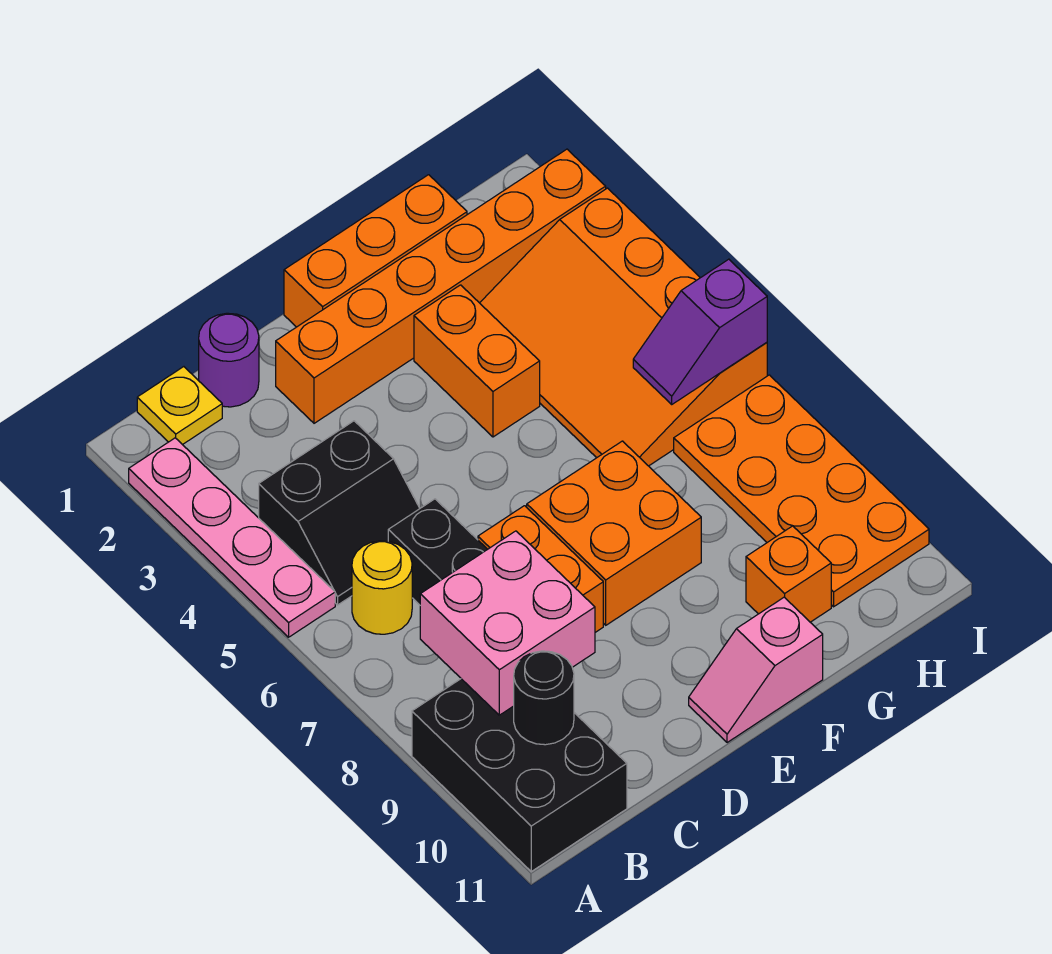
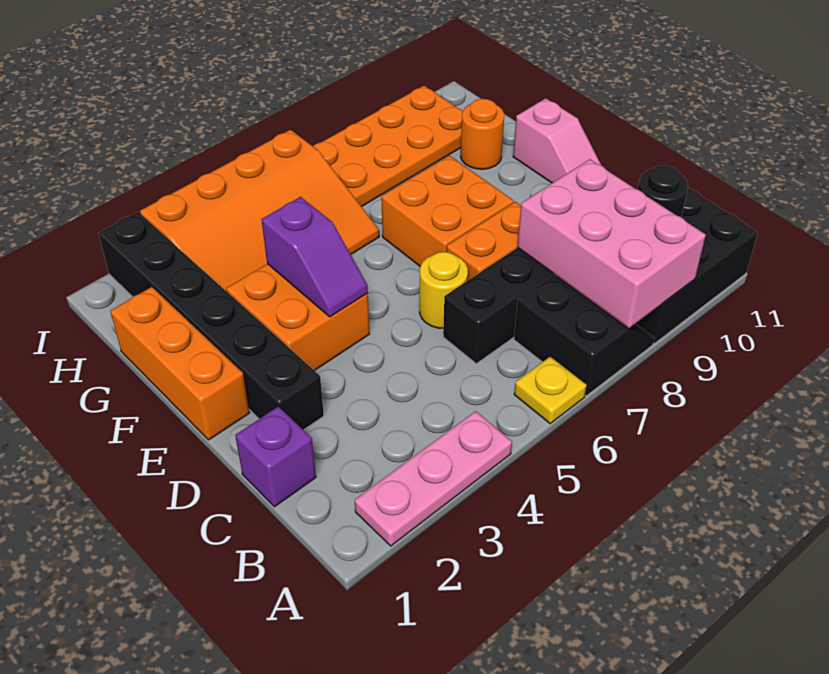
pink plate A2:A5 level 1 -> pink plate A2:A4 level 1
yellow plate B1 level 1 -> yellow plate A6 level 1
black slope B4:C5 level 1 top 4 -> black slope A7:B8 level 1 top 7
yellow round brick B6 level 1 -> yellow round brick D6 level 1
pink brick B8:C9 level 2 -> pink brick A8:C9 level 2
purple round brick C1 level 1 -> purple brick C1 level 1
orange brick D2:I2 level 1 -> black brick D2:I2 level 1
orange brick F3:F4 level 1 -> orange brick E3:F4 level 1
orange brick G10 level 1 -> orange round brick G10 level 1
purple slope H6:I6 level 2 top I -> purple slope E4:F4 level 2 top F

